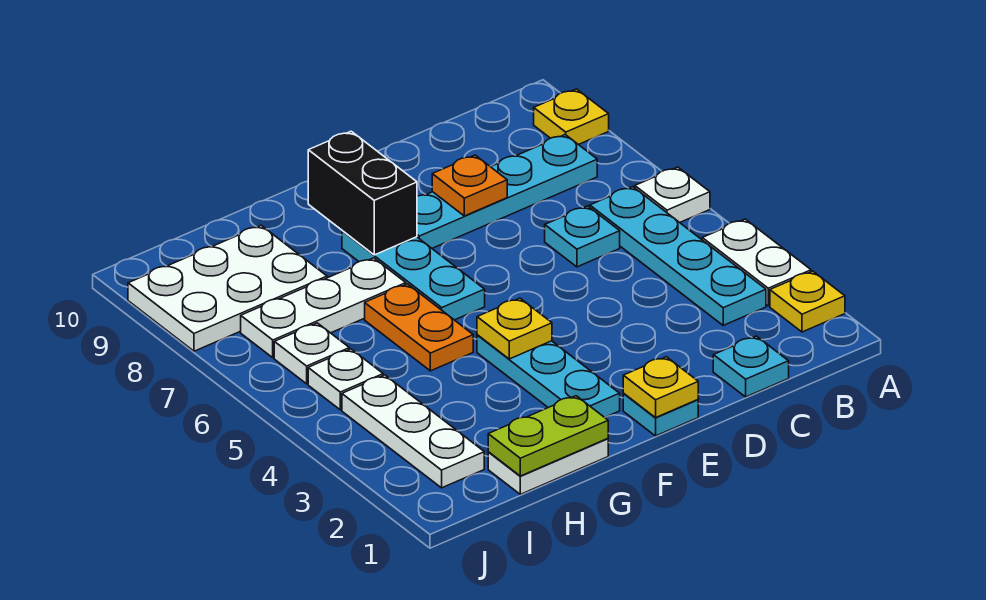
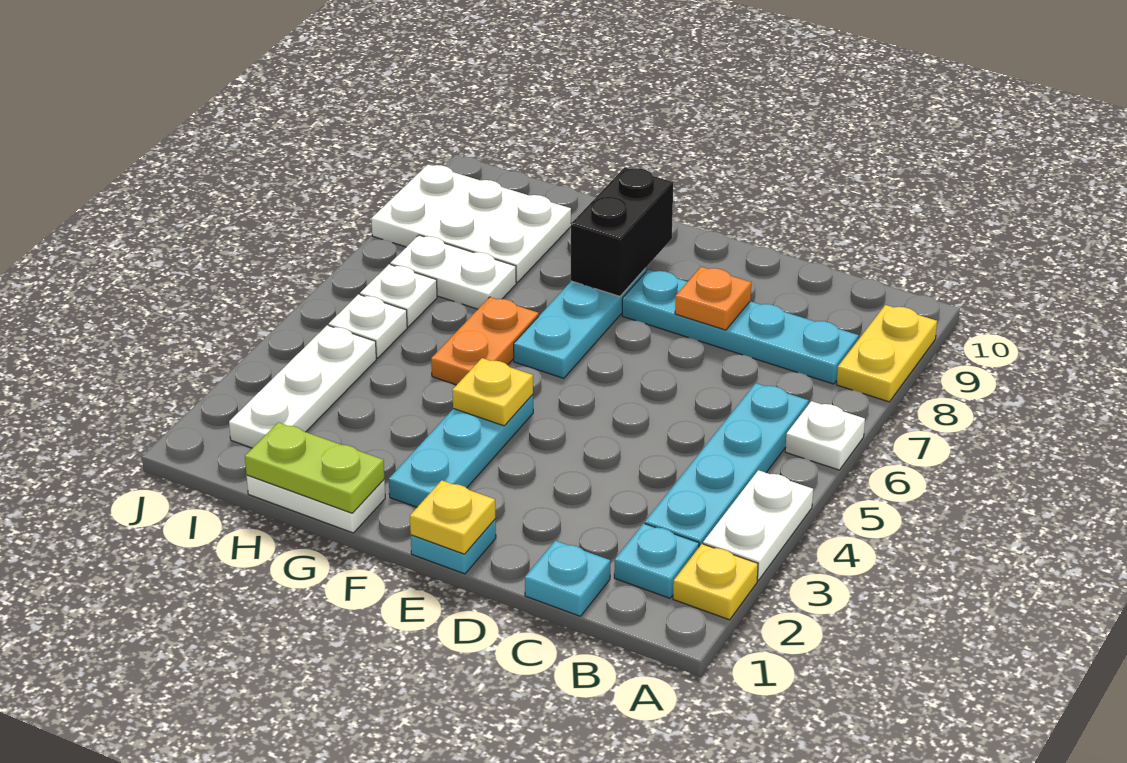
yellow plate A9 level 1 -> yellow plate A8:A9 level 1
cyan plate C6 level 1 -> cyan plate B2 level 1
white plate G7:I7 level 1 -> white plate H7:I7 level 1

